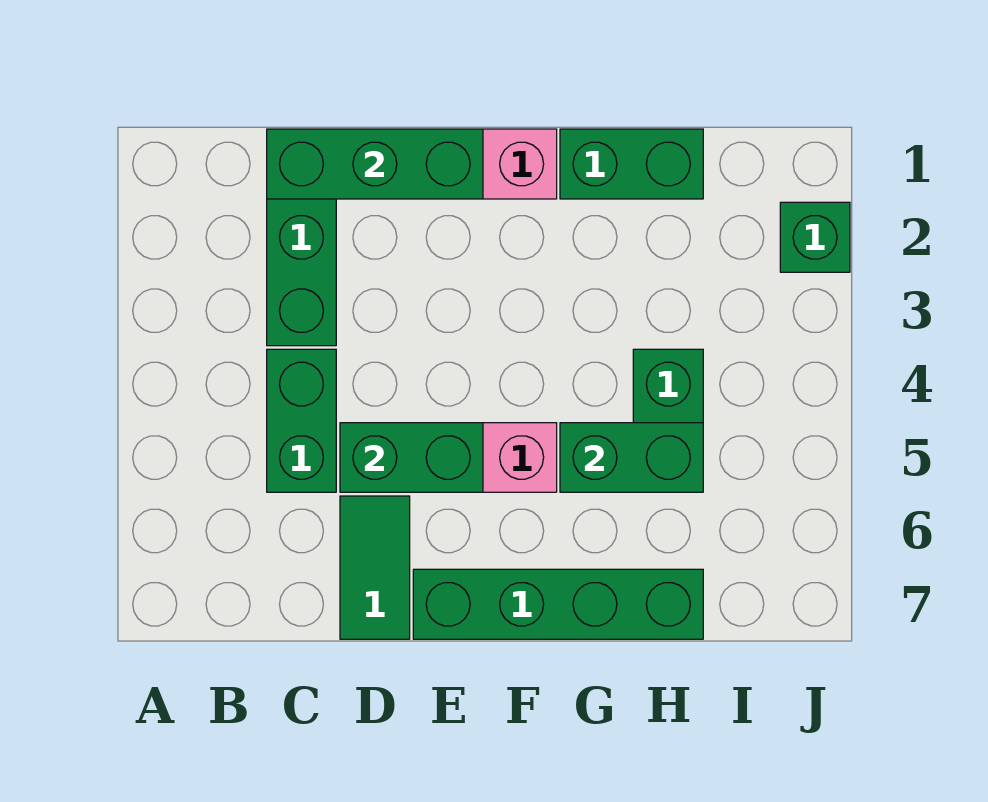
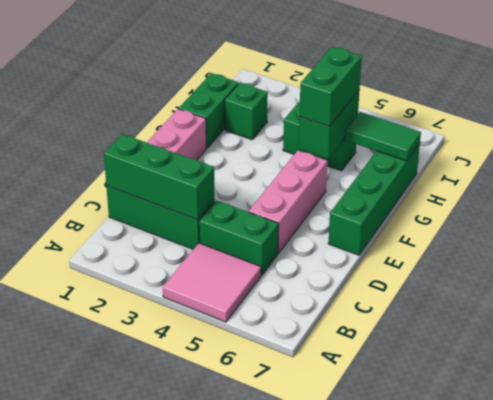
none -> pink tile A4:B5 level 1
green brick C1:E1 level 2 -> green brick C1:C3 level 2
green brick D5:E5 level 2 -> green brick G5:H5 level 3
green tile D6:D7 level 1 -> green tile H6:H7 level 2
green brick J2 level 1 -> green brick H2 level 1

